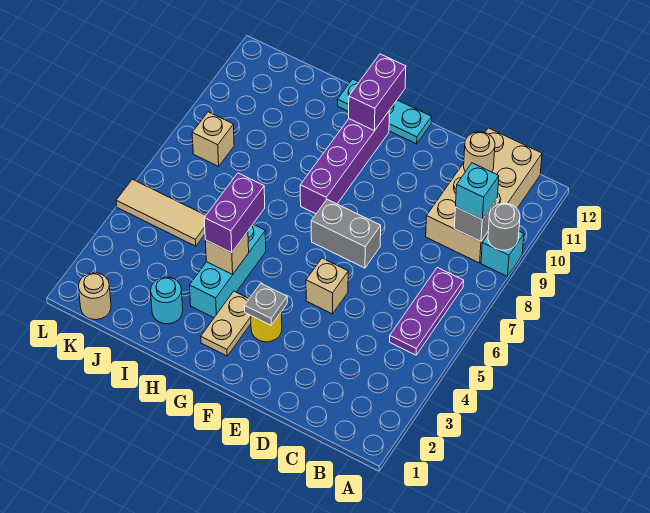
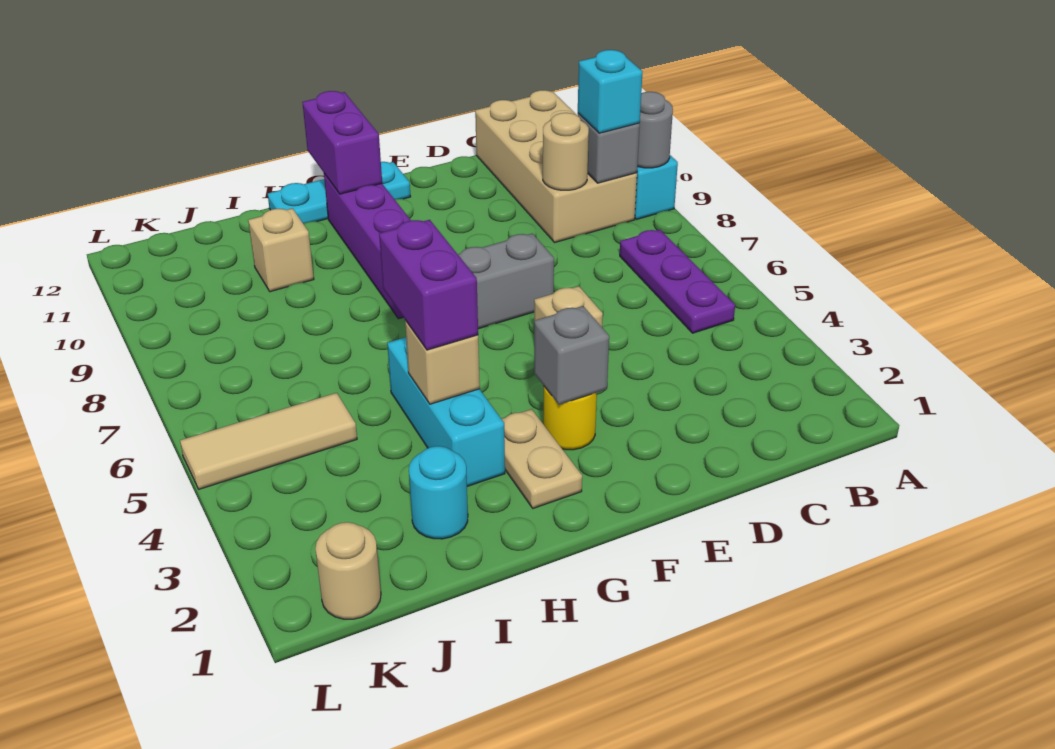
tan round brick C11 level 2 -> tan round brick C9 level 2
grey plate F3 level 2 -> grey brick F3 level 2
tan brick K8 level 1 -> tan brick I10 level 1

